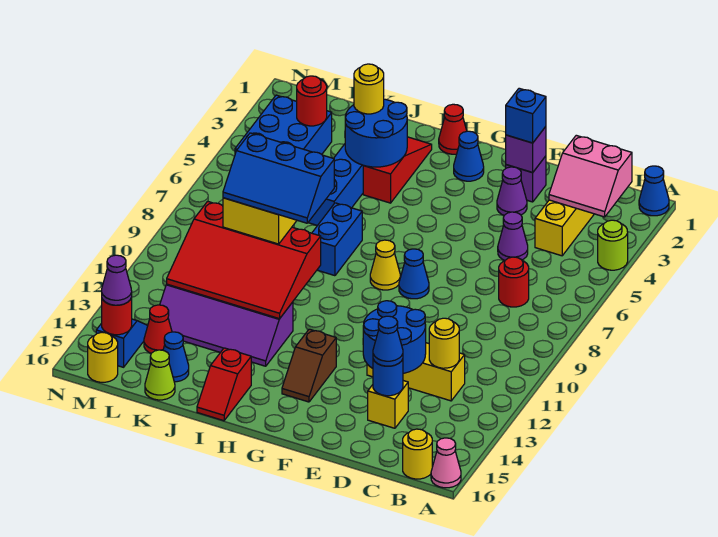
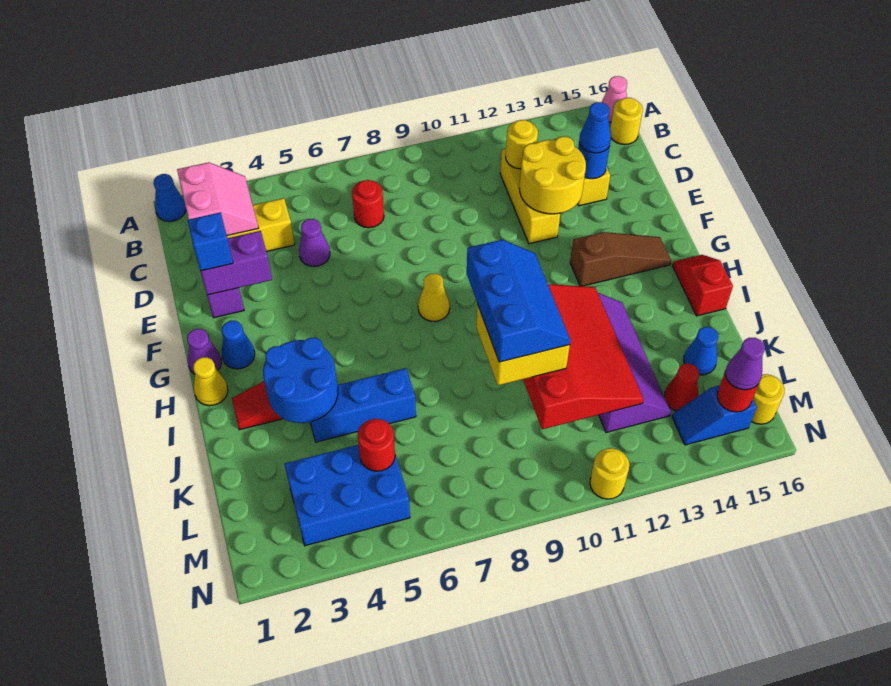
lime round brick A4 level 1 -> none
blue round brick D12:E13 level 2 -> yellow round brick D12:E13 level 2
purple brick E2 level 2 -> purple brick E2:E3 level 2
purple cone E3 level 1 -> purple cone G1 level 1
blue cone F8 level 1 -> none
brown slope G13:G14 level 1 top 13 -> brown slope G13:G15 level 1 top 13
red cone H1 level 1 -> yellow cone H1 level 1
blue brick I7:I8 level 1 -> none
red slope I15:I16 level 1 top 15 -> red slope H16:I16 level 1 top I
yellow round brick J3 level 3 -> yellow round brick N11 level 1
lime cone K16 level 1 -> none
red round brick L3 level 2 -> red round brick L5 level 2

